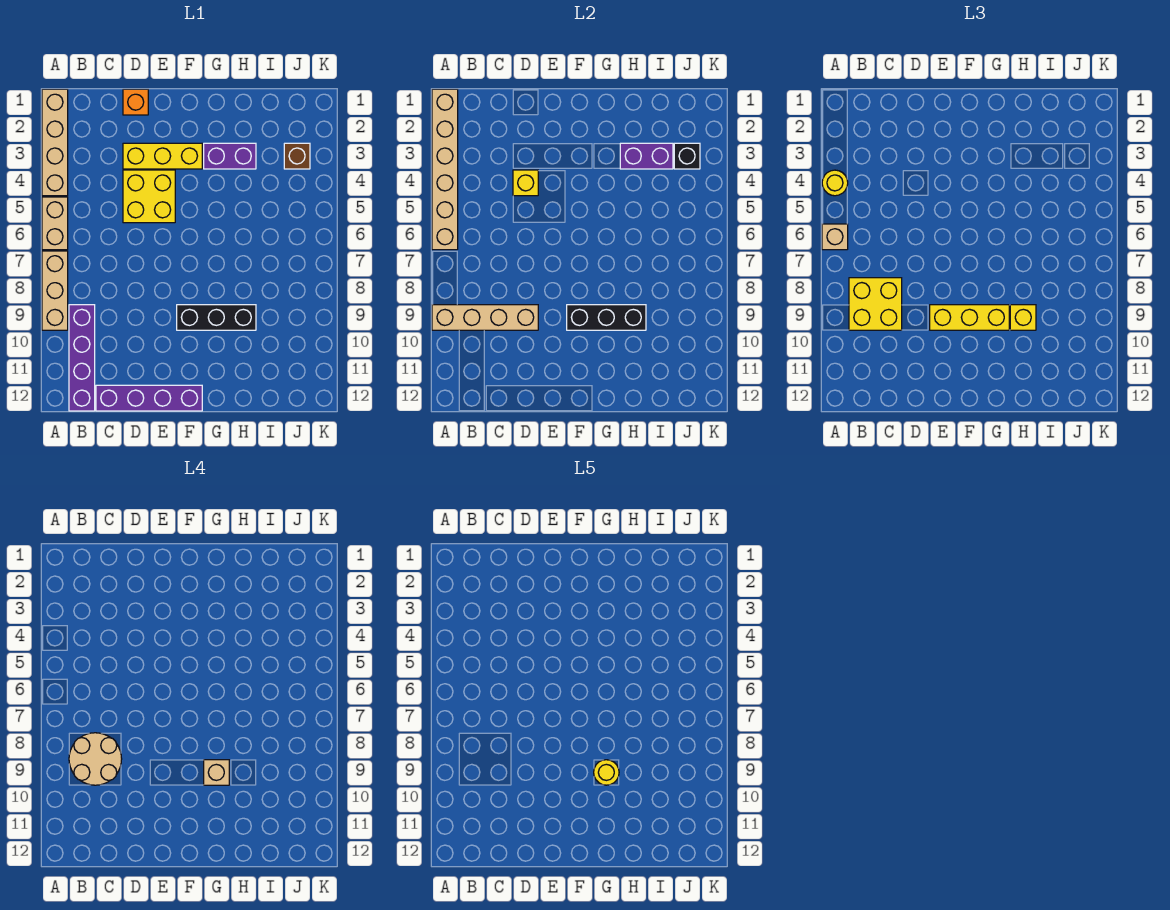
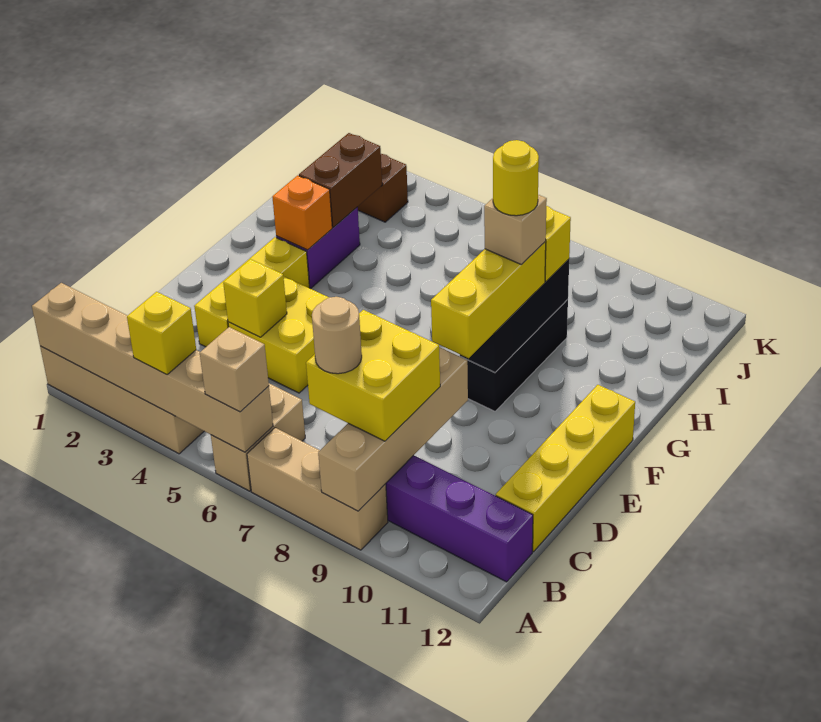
yellow round brick A4 level 3 -> yellow brick A4 level 3
tan brick A5:A6 level 1 -> tan brick A6:B6 level 1
tan round brick B8:C9 level 4 -> tan round brick B8 level 4
purple brick C12:F12 level 1 -> yellow brick C12:F12 level 1
orange brick D1 level 1 -> orange brick G3 level 2
purple brick H3:I3 level 2 -> brown brick H3:I3 level 2
black brick J3 level 2 -> none

